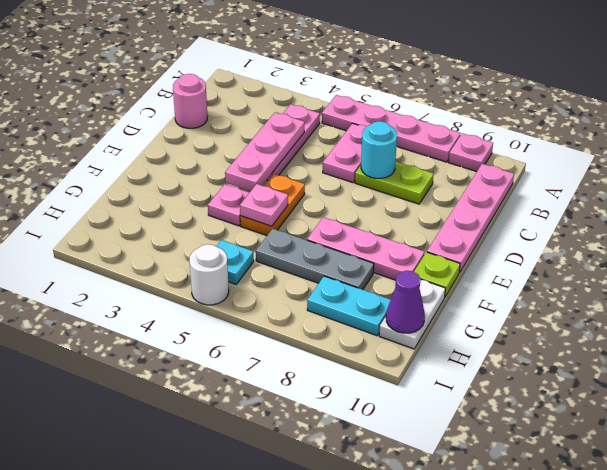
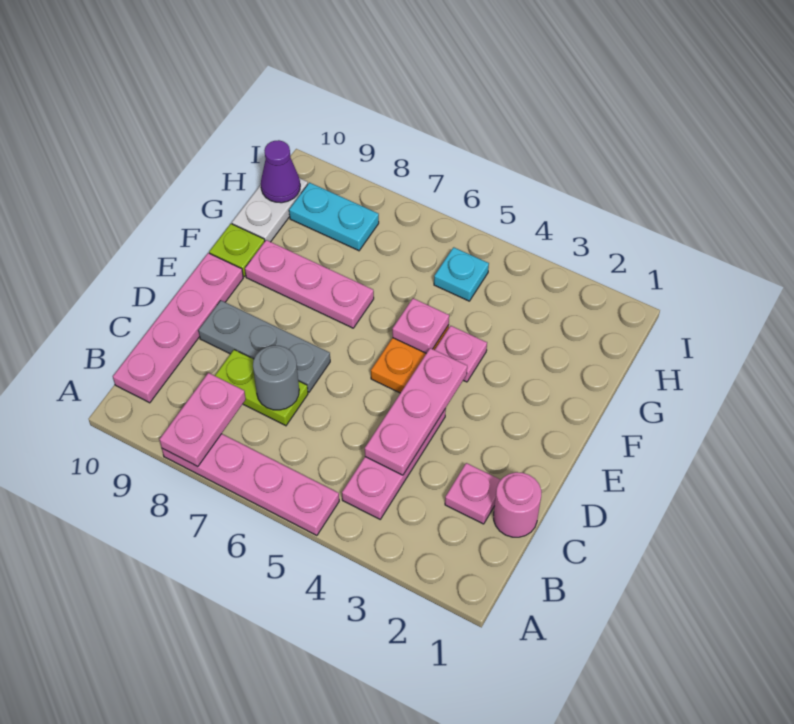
pink plate A9 level 1 -> pink plate C2 level 1
pink plate B6:C6 level 1 -> pink plate A8:B8 level 2
cyan round brick C7 level 2 -> grey round brick C7 level 2
grey plate G6:G8 level 1 -> grey plate D7:D9 level 1
white round brick I5 level 1 -> none

